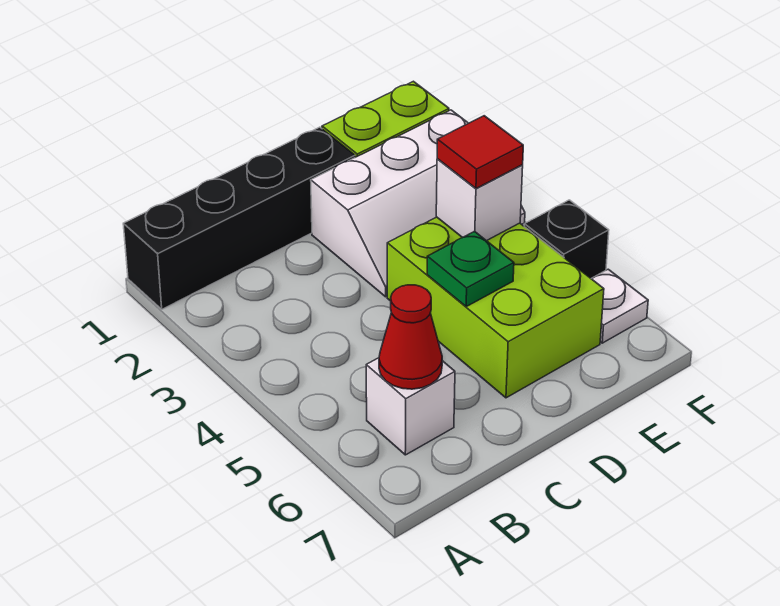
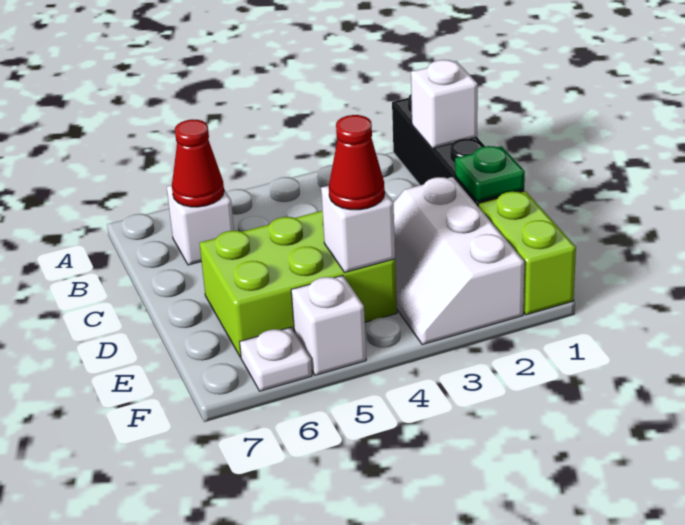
none -> white brick B1 level 2
green plate D5 level 2 -> green plate D1 level 2
red tile E4 level 3 -> red cone E4 level 3
black brick F5 level 1 -> white brick F5 level 1

